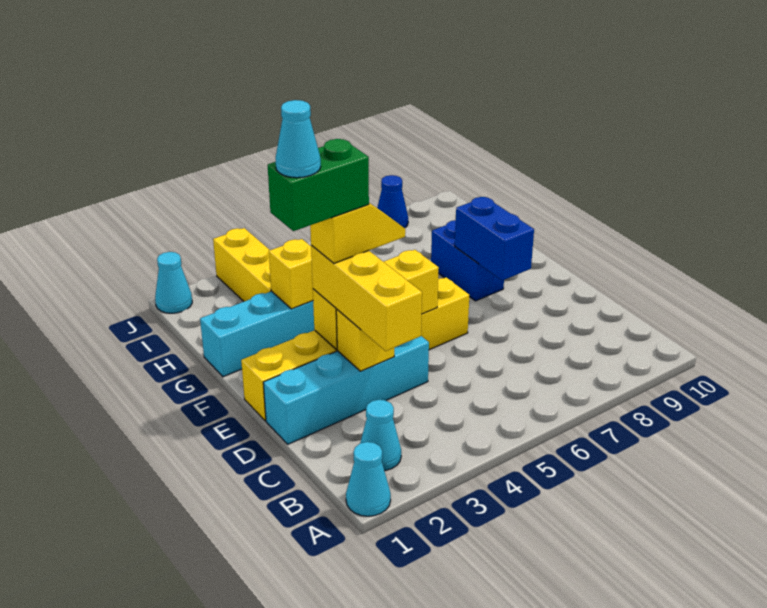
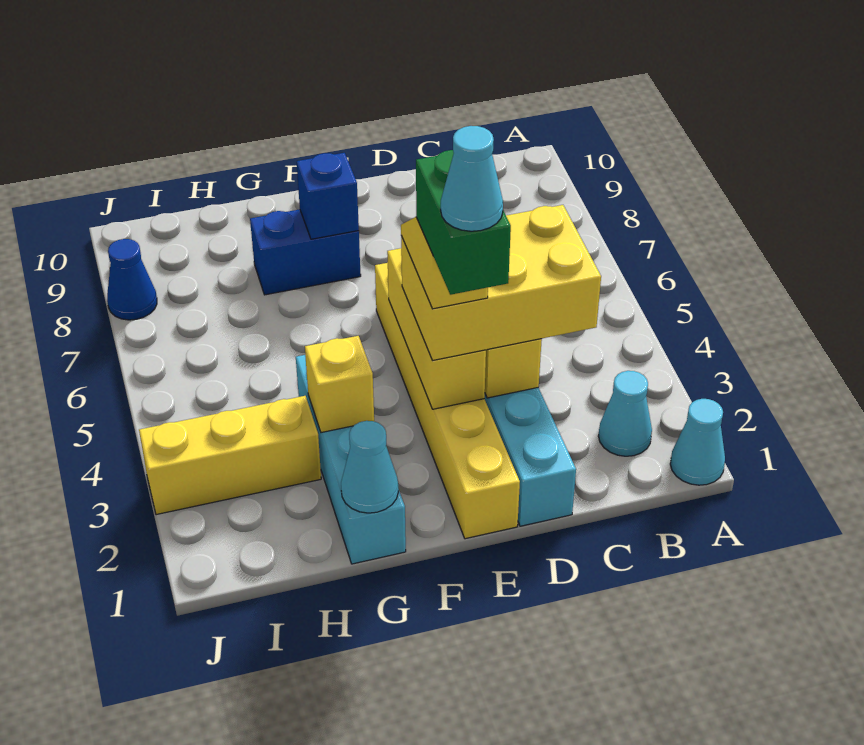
yellow brick C3:E3 level 3 -> yellow brick C3:E4 level 3
blue brick E8:F8 level 2 -> blue brick F8 level 2
cyan cone J1 level 1 -> cyan cone G1 level 2

